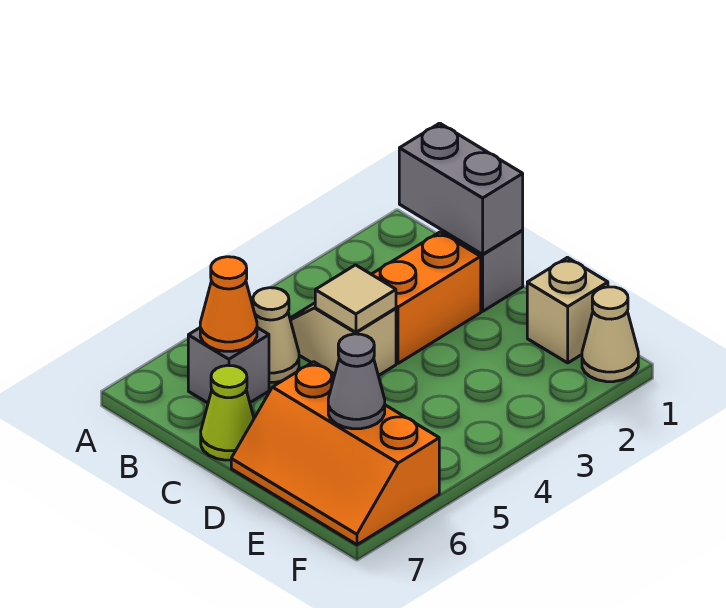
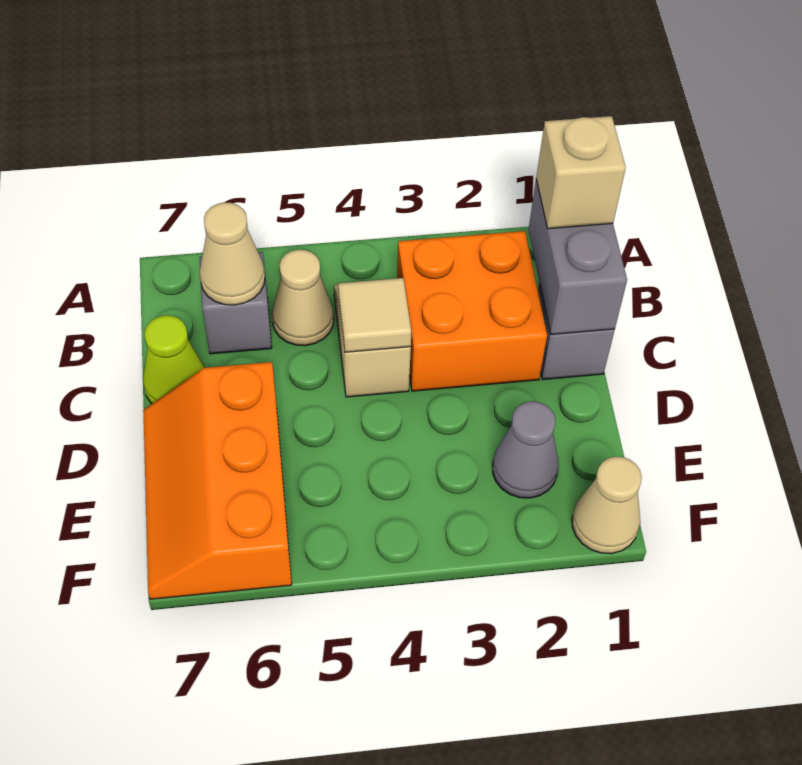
orange cone B6 level 2 -> tan cone B6 level 2
orange brick C2:C3 level 1 -> orange brick B2:C3 level 1
tan brick E1 level 1 -> tan brick B1 level 3
grey cone E6 level 2 -> grey cone E2 level 1

